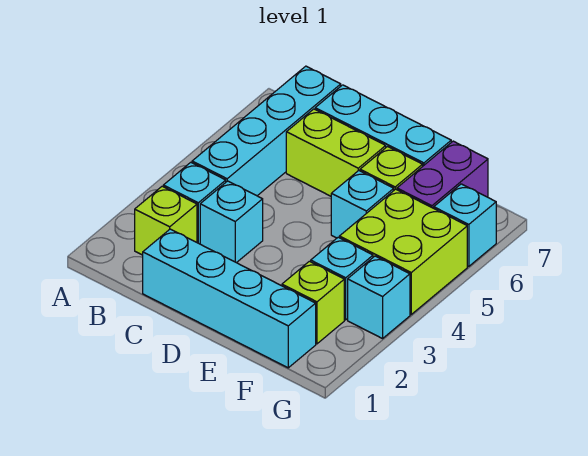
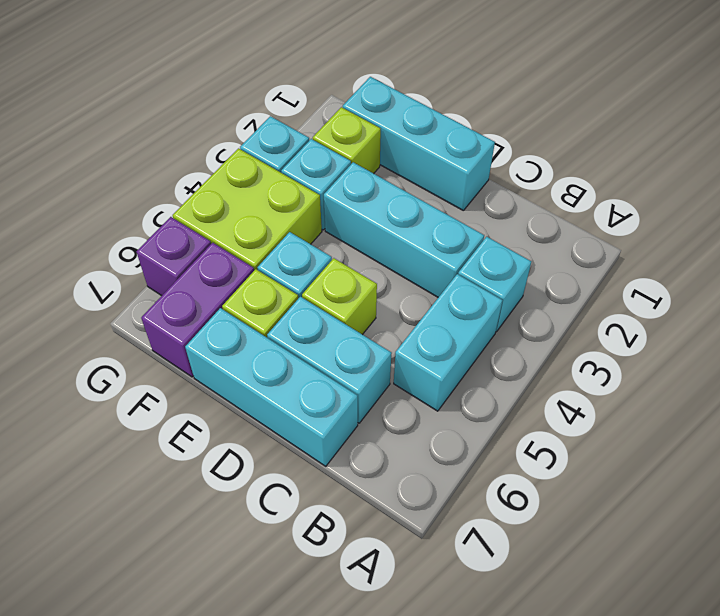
lime brick B2 level 1 -> lime brick D5 level 1
cyan brick B4:B7 level 1 -> cyan brick B4:B5 level 1
cyan brick C1:F1 level 1 -> cyan brick D1:F1 level 1
cyan brick C3 level 1 -> cyan brick C3:E3 level 1
lime brick C6:D6 level 1 -> cyan brick C6:D6 level 1
cyan brick G6 level 1 -> purple brick G6 level 1

